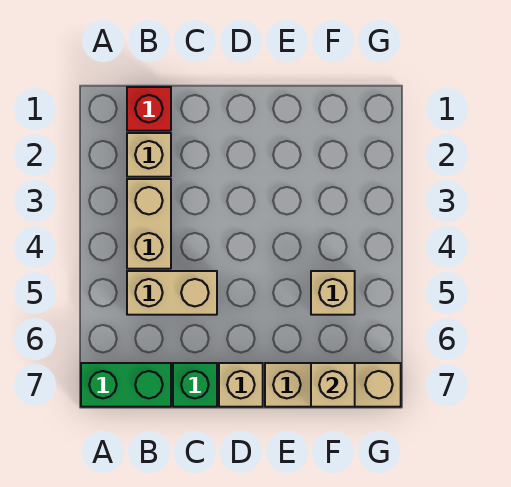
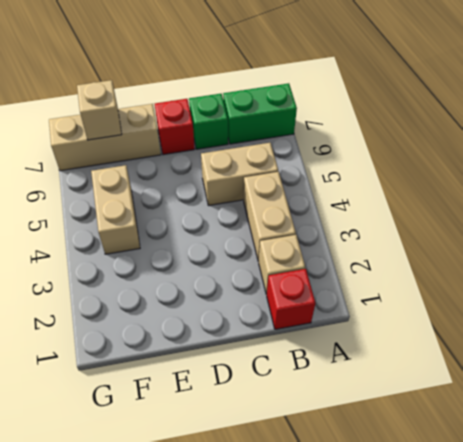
tan brick D7 level 1 -> red brick D7 level 1
tan brick F5 level 1 -> tan brick F4:F5 level 1

